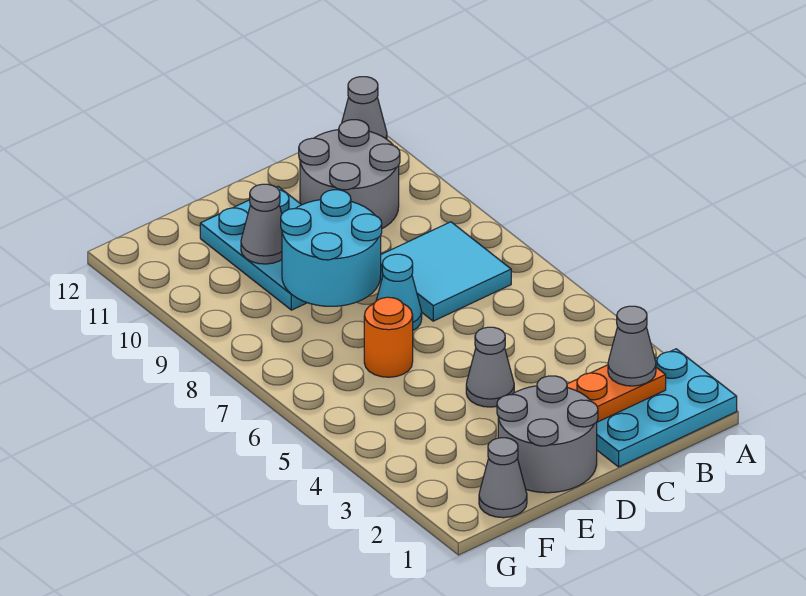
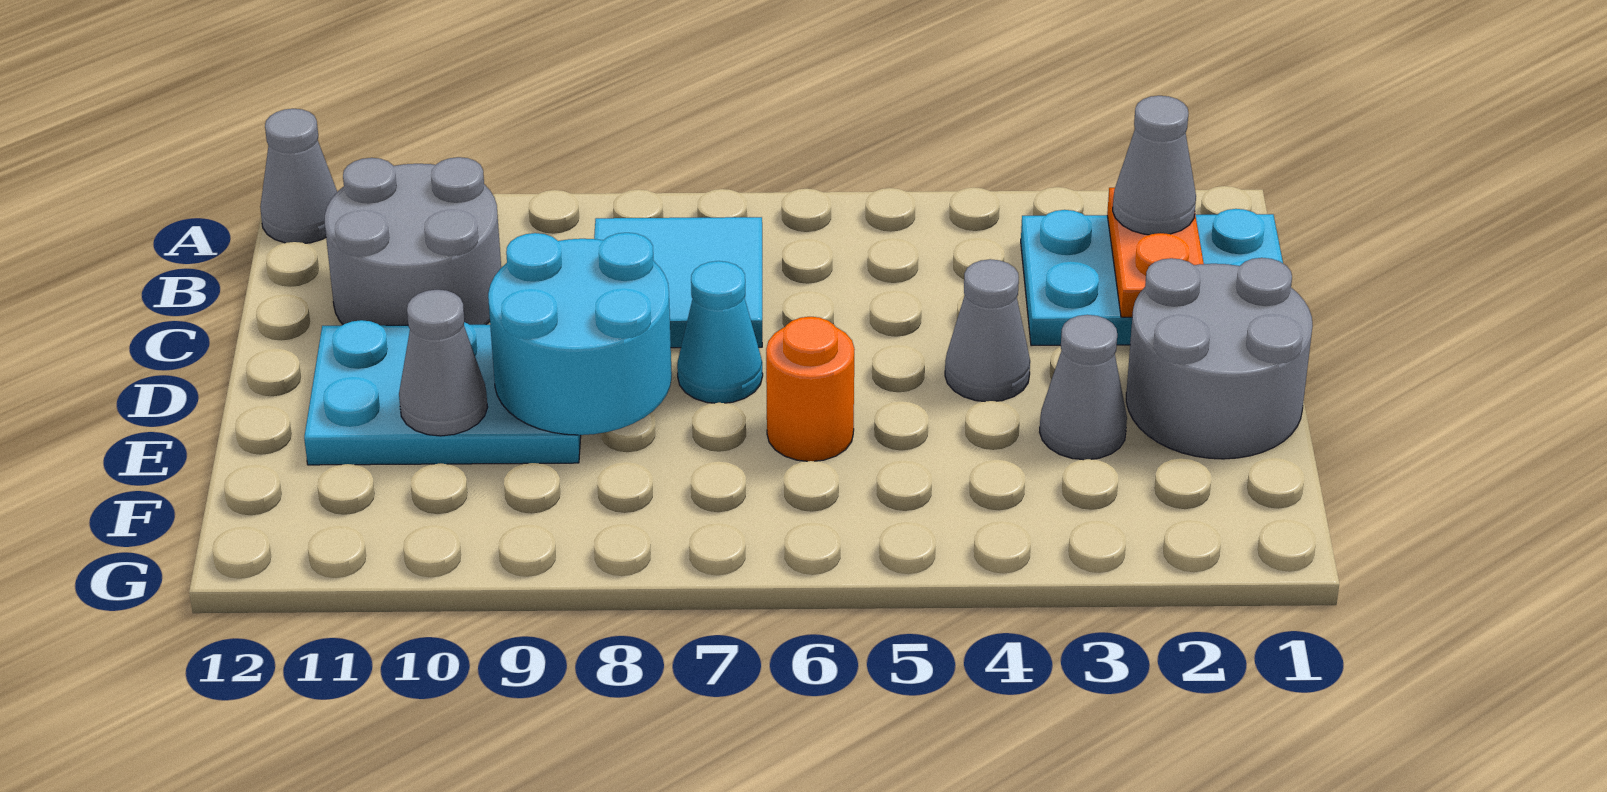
cyan plate A1:C2 level 1 -> cyan plate B1:C3 level 1
grey cone F1 level 1 -> grey cone E3 level 1

